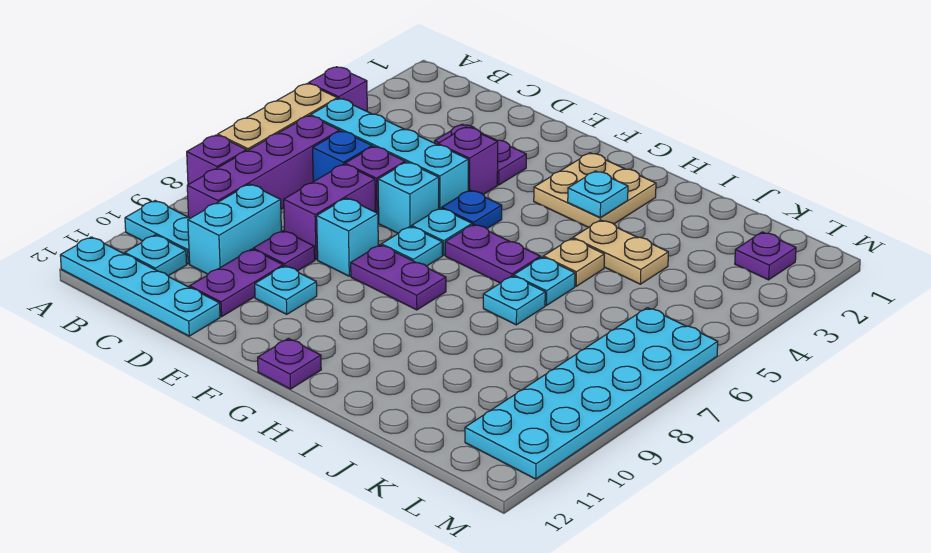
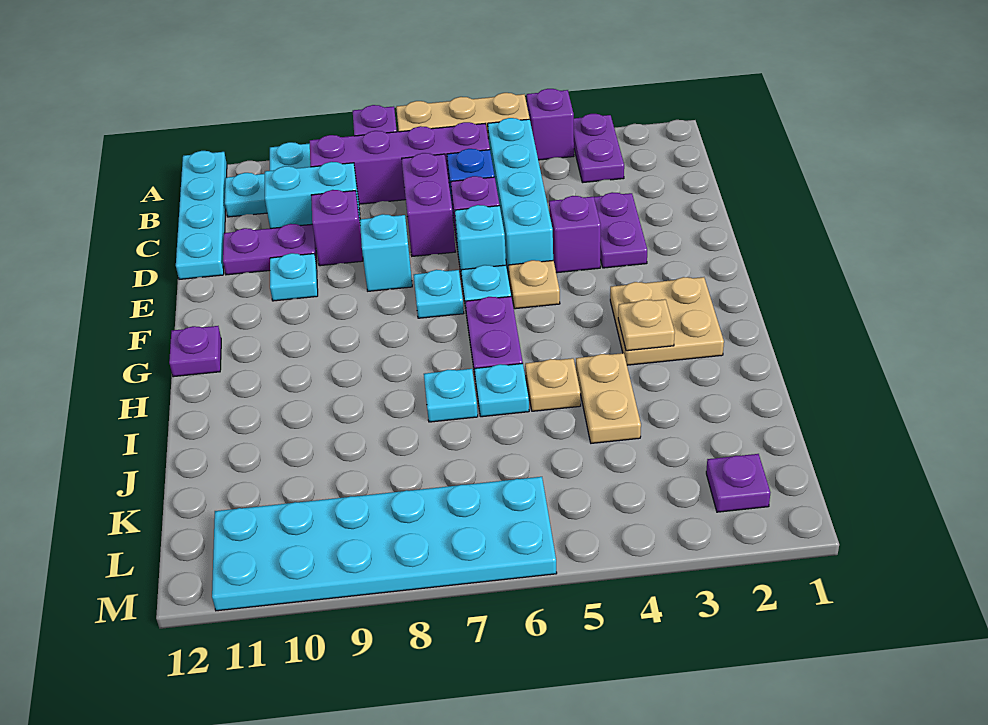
purple brick D7:D8 level 1 -> purple brick C7:D7 level 1
purple plate D9 level 1 -> purple brick D9 level 1
blue plate F5 level 1 -> tan plate F5 level 1
purple plate F8:G8 level 1 -> purple plate A3:B3 level 1
cyan plate H3 level 2 -> tan plate H3 level 2

